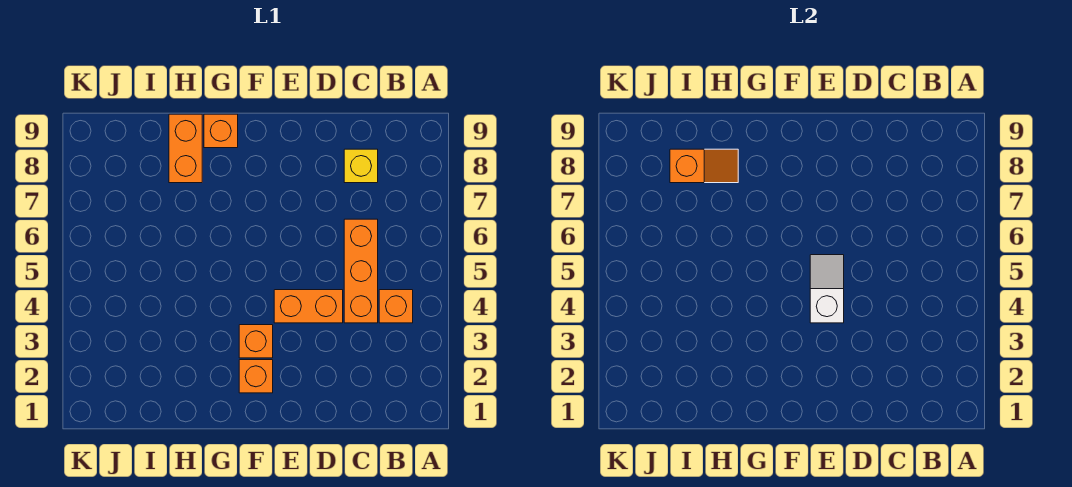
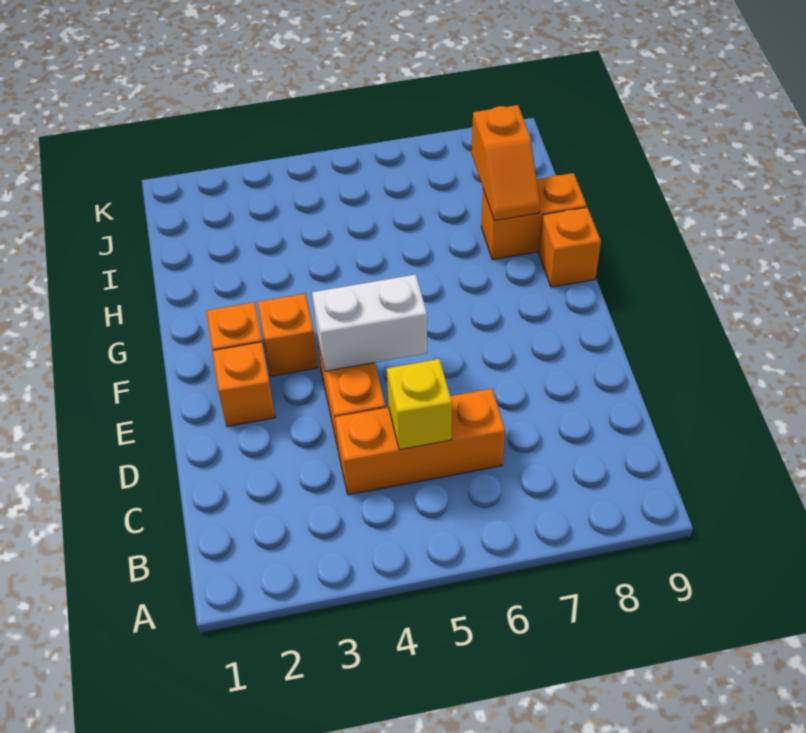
orange brick B4 level 1 -> orange brick E2 level 1
yellow brick C8 level 1 -> yellow brick C5 level 2
white slope E4:E5 level 2 top 4 -> white brick E4:E5 level 2

